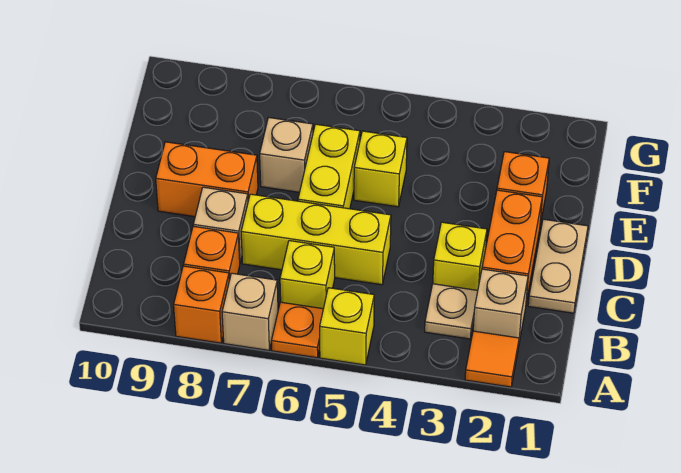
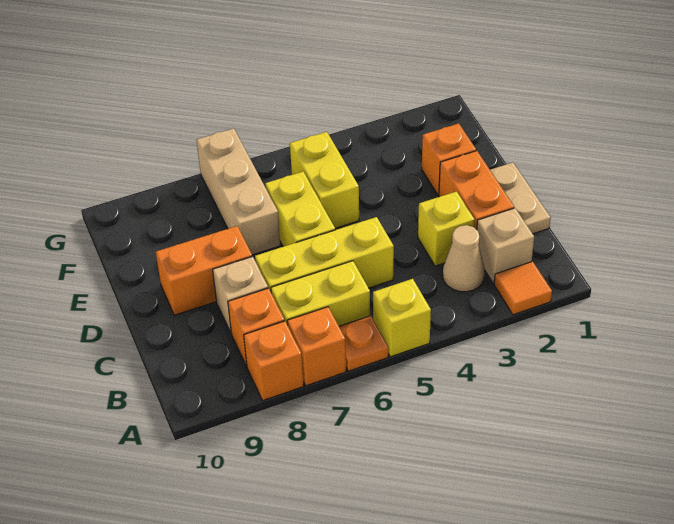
tan brick A7 level 1 -> orange brick A7 level 1
tan plate B3 level 1 -> tan cone B3 level 1
yellow brick B6 level 1 -> yellow brick B6:B7 level 1
yellow brick E5 level 1 -> yellow brick E5:F5 level 1
tan brick E7 level 1 -> tan brick E7:G7 level 1

